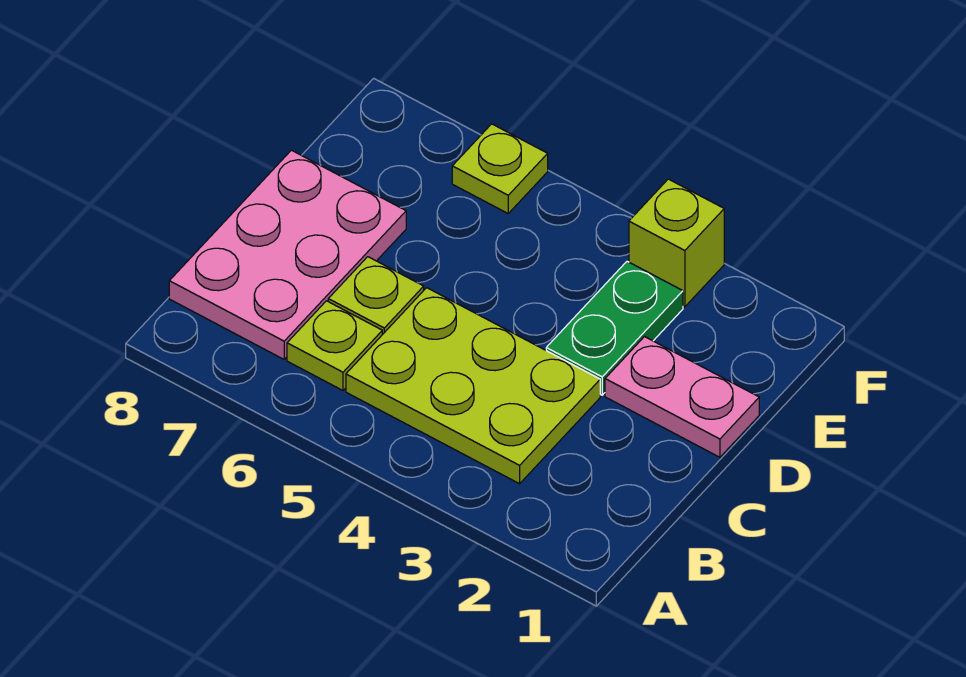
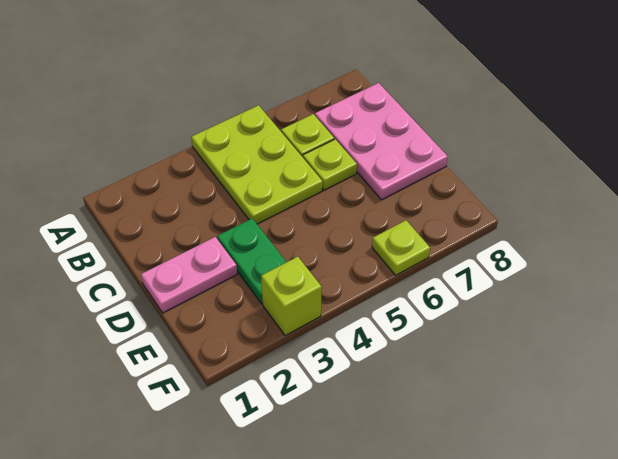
lime plate B3:C5 level 1 -> lime plate A4:C5 level 1

